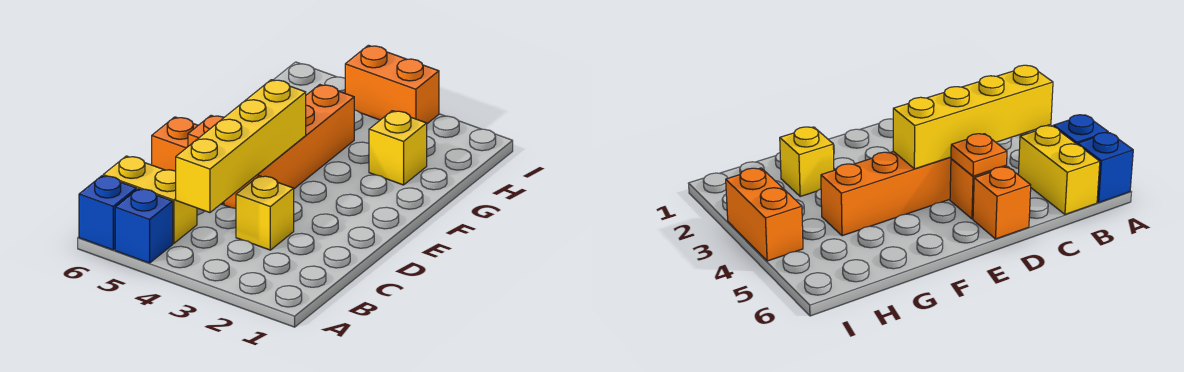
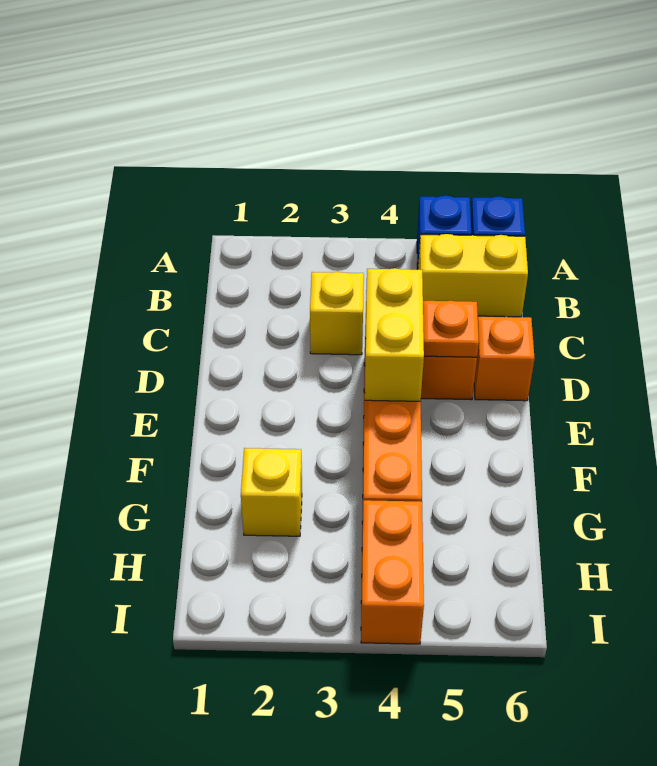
yellow brick B4:E4 level 2 -> yellow brick D4:E4 level 2
orange brick I3:I4 level 1 -> orange brick H4:I4 level 1

